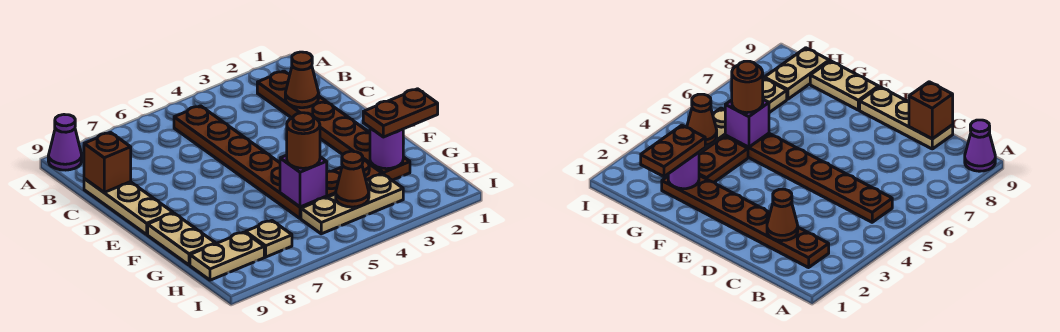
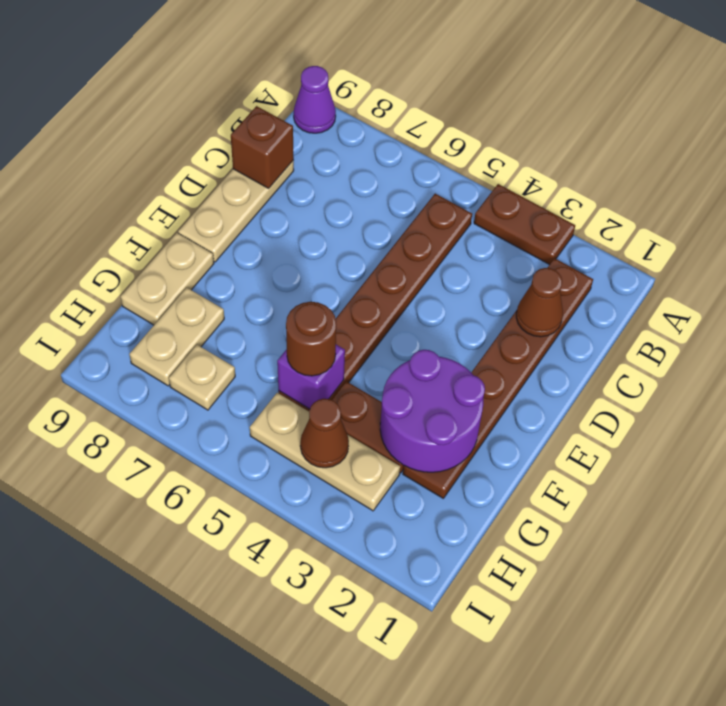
brown plate G1:G2 level 3 -> brown plate A3:A4 level 1
purple round brick G2 level 2 -> purple round brick F2:G3 level 2
tan plate H8:H9 level 1 -> tan plate G8:H8 level 1

